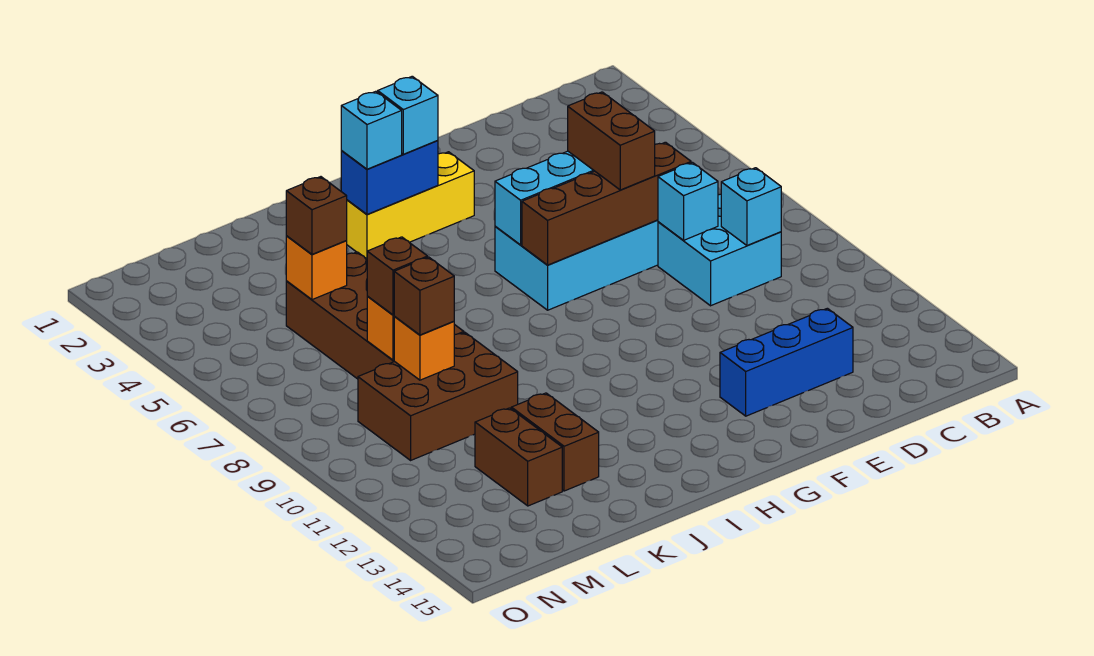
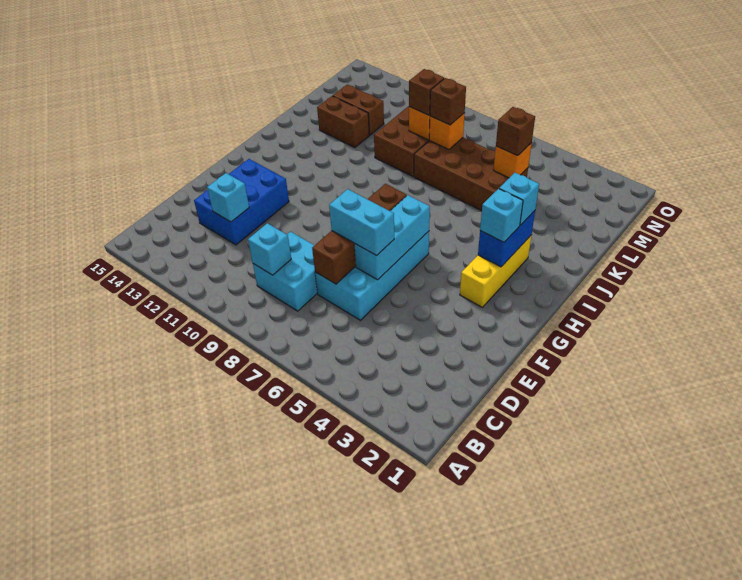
cyan brick D8 level 2 -> cyan brick D12 level 2
blue brick D13:F13 level 1 -> blue brick D12:F13 level 1
brown brick E6:E7 level 3 -> cyan brick E6:E7 level 3

